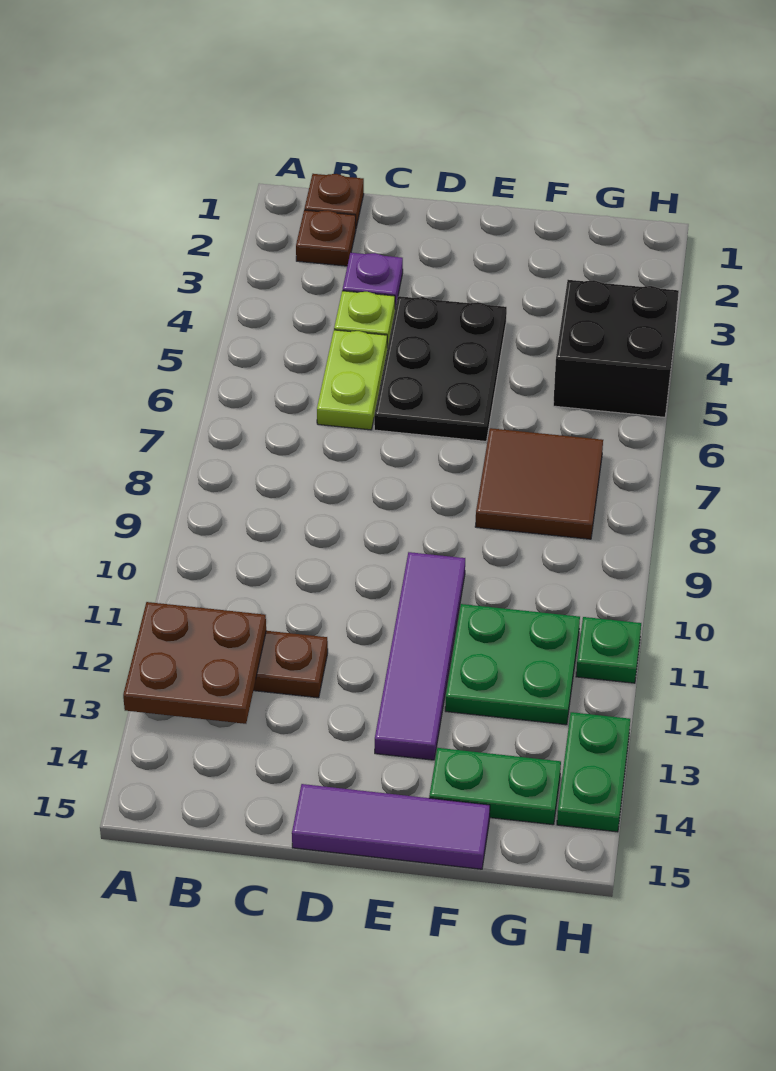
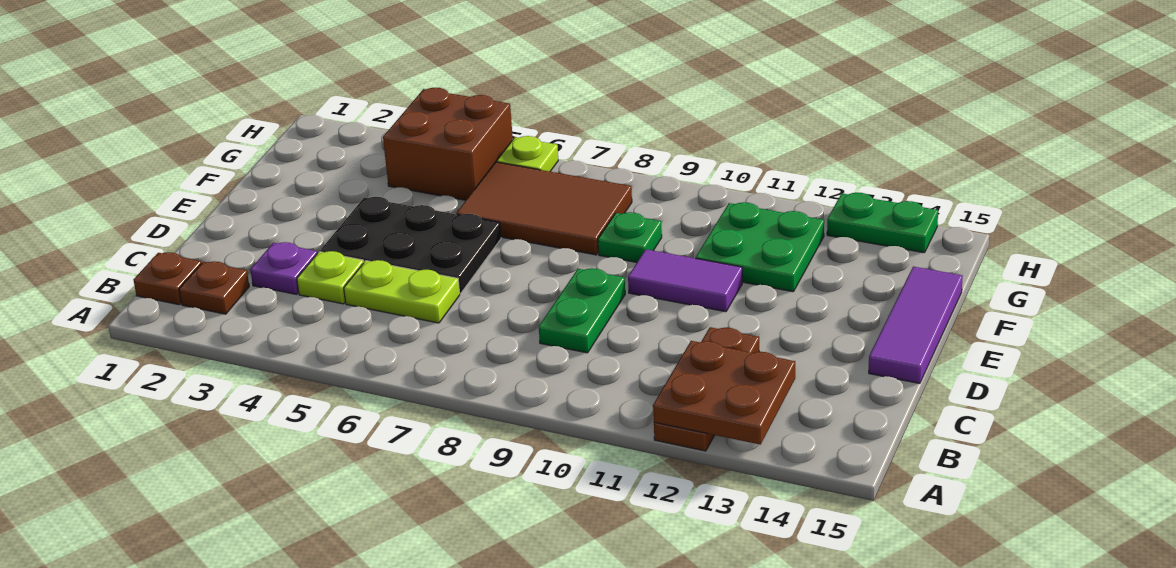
purple tile E10:E13 level 1 -> purple tile E10:E11 level 1
brown tile F7:G8 level 1 -> brown tile F6:G8 level 1
green plate F14:G14 level 1 -> green plate C9:D9 level 1
black brick G4:H5 level 1 -> brown brick G4:H5 level 1
none -> lime plate H6 level 1
green plate H11 level 1 -> green plate F9 level 1

